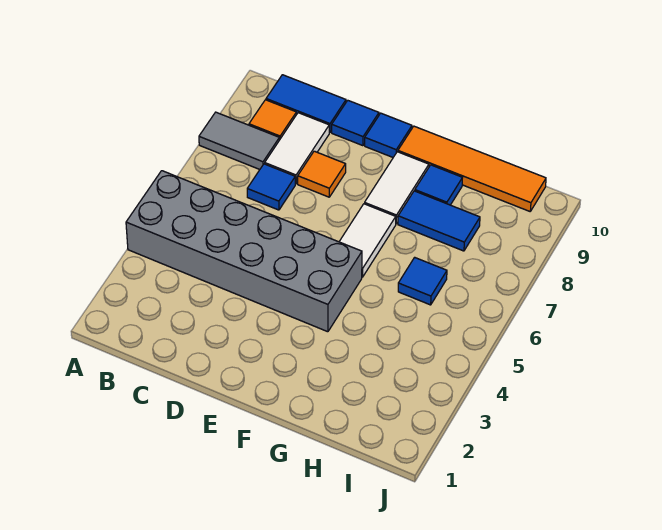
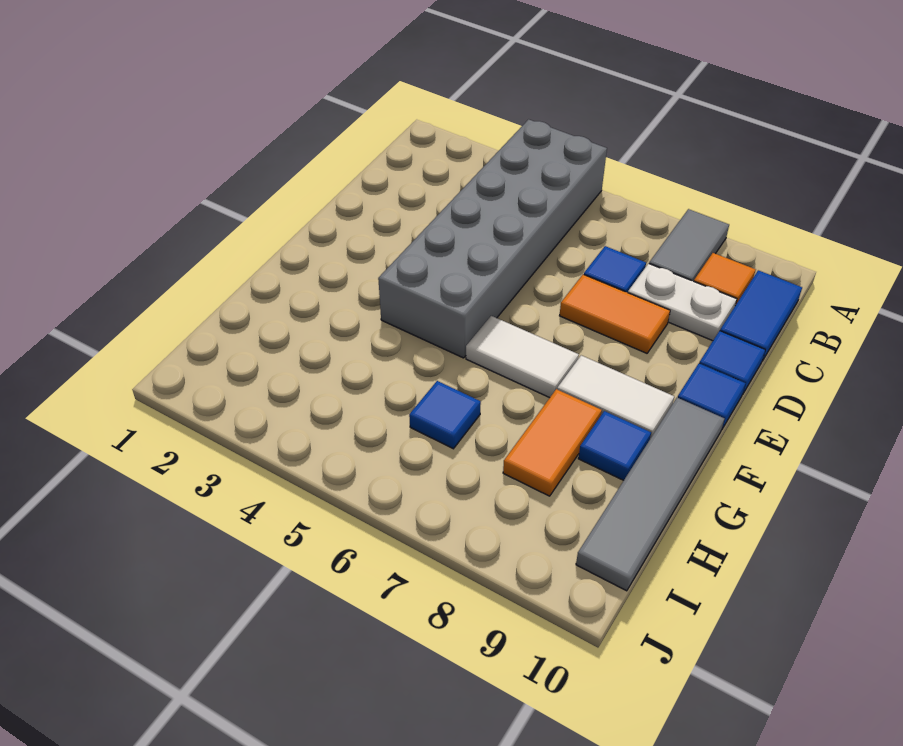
white tile C8:C9 level 1 -> white plate C8:C9 level 1
orange tile D8 level 1 -> orange tile D7:D8 level 1
orange tile F10:I10 level 1 -> grey tile F10:I10 level 1
blue tile G8:H8 level 1 -> orange tile G8:H8 level 1

